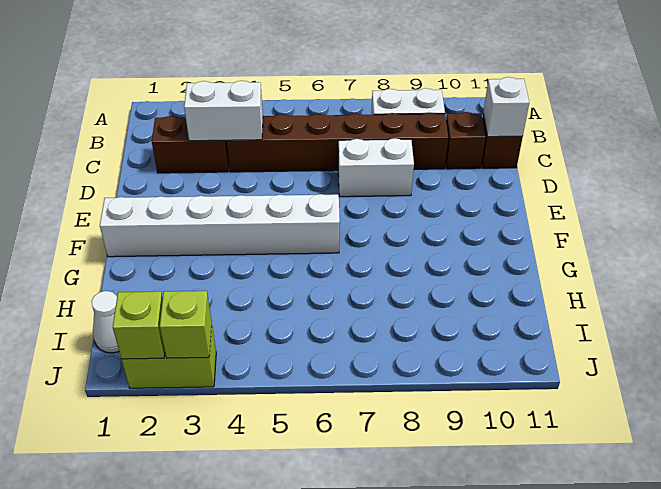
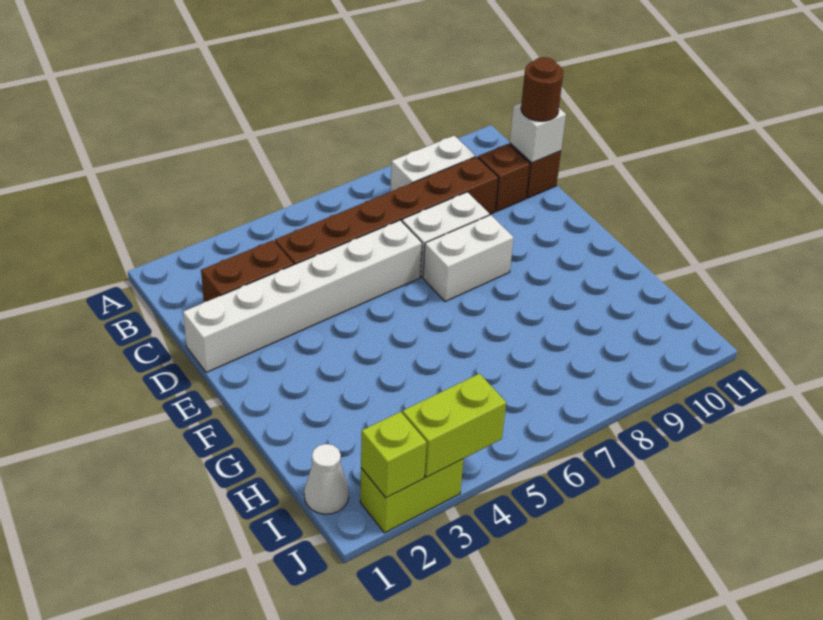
white brick C3:C4 level 2 -> white brick E7:E8 level 1
none -> brown round brick C11 level 3
white brick F1:F6 level 1 -> white brick D1:D6 level 1
lime brick J3 level 2 -> lime brick J3:J4 level 2

